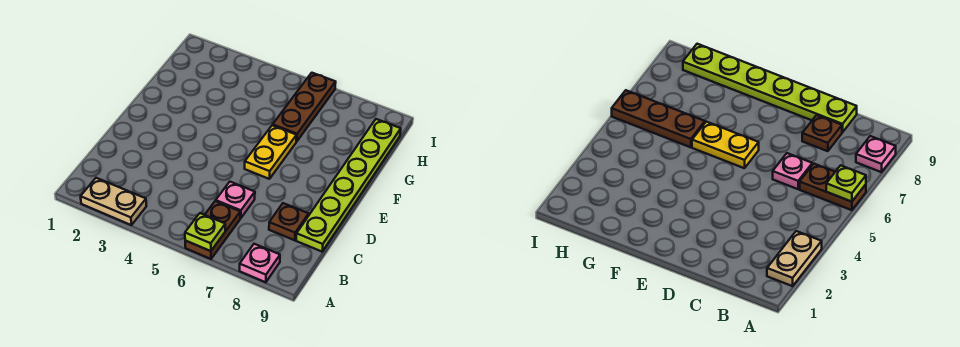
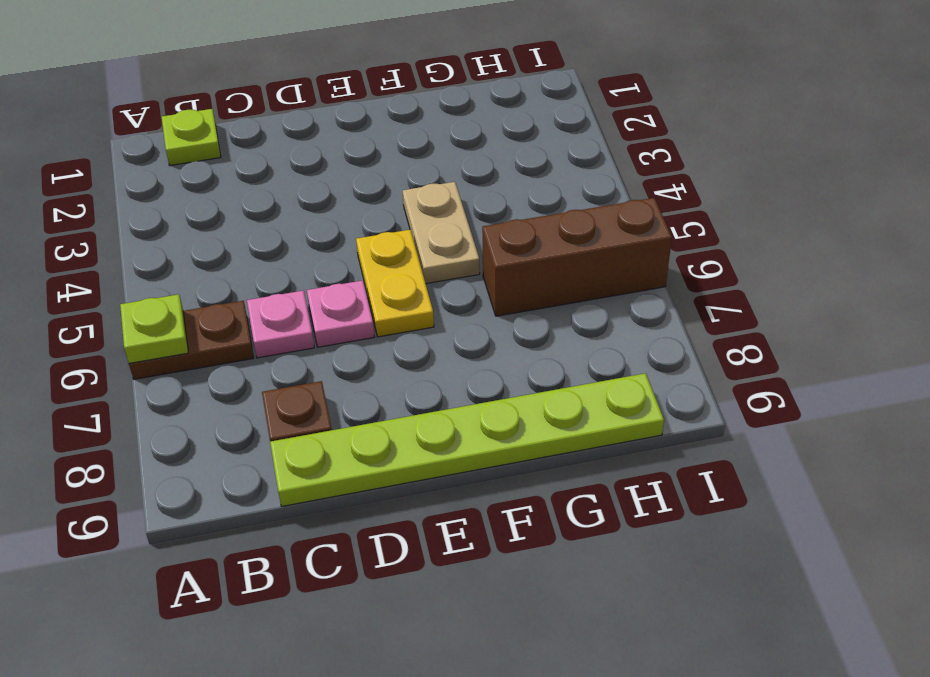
tan plate A2:A3 level 1 -> tan plate F4:F5 level 1
pink plate A8 level 1 -> pink plate D6 level 1
none -> lime plate B1 level 1
yellow plate E6:F6 level 1 -> yellow plate E5:E6 level 1
brown plate G6:I6 level 1 -> brown brick G6:I6 level 1

